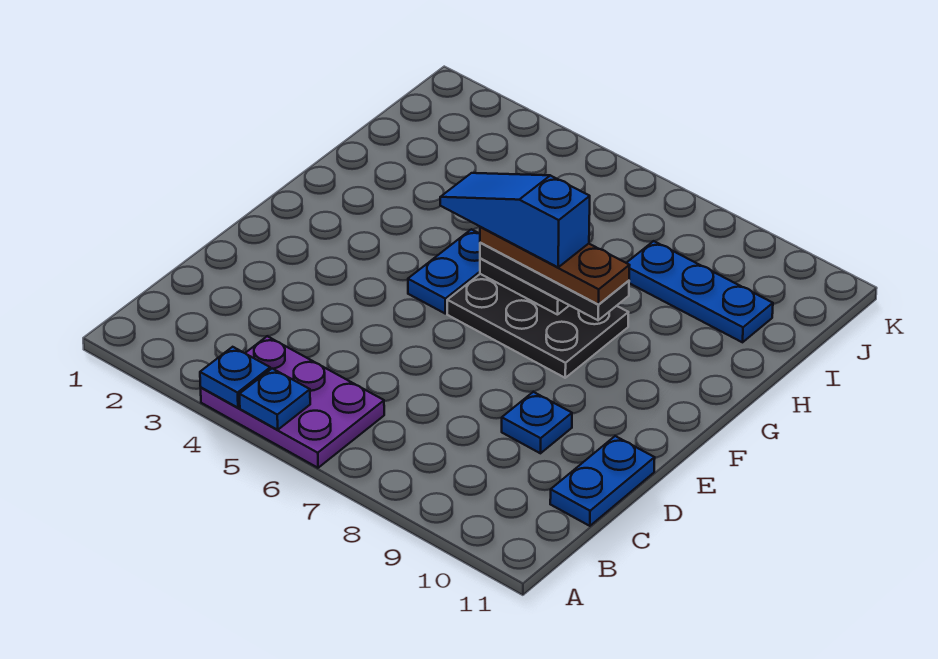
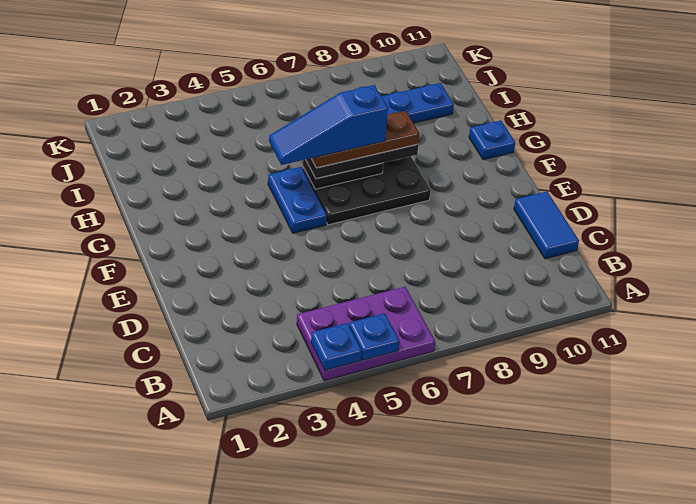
blue plate C11:D11 level 1 -> blue tile C11:D11 level 1
blue plate D9 level 1 -> blue plate G11 level 1

